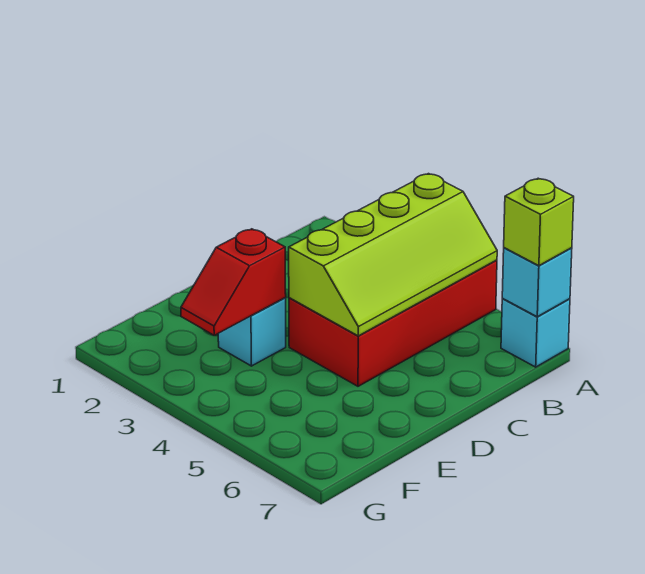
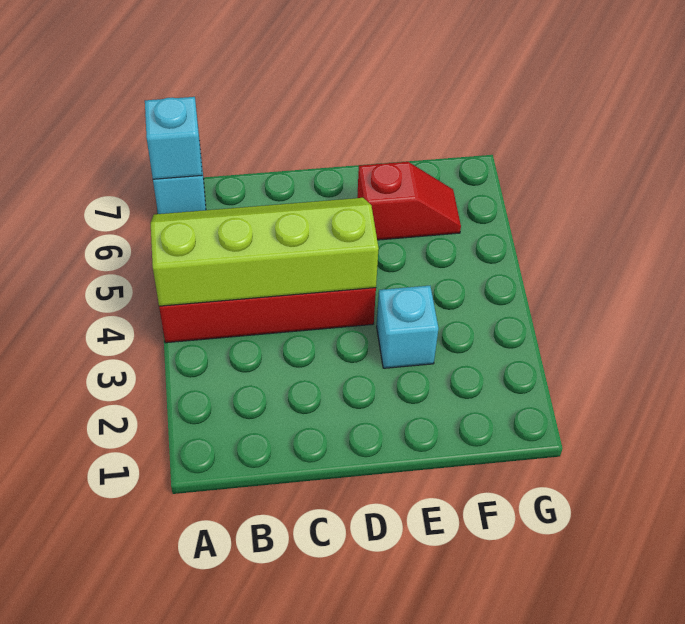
lime brick A7 level 3 -> none
red slope E3:F3 level 2 top E -> red slope E6:F6 level 1 top E

